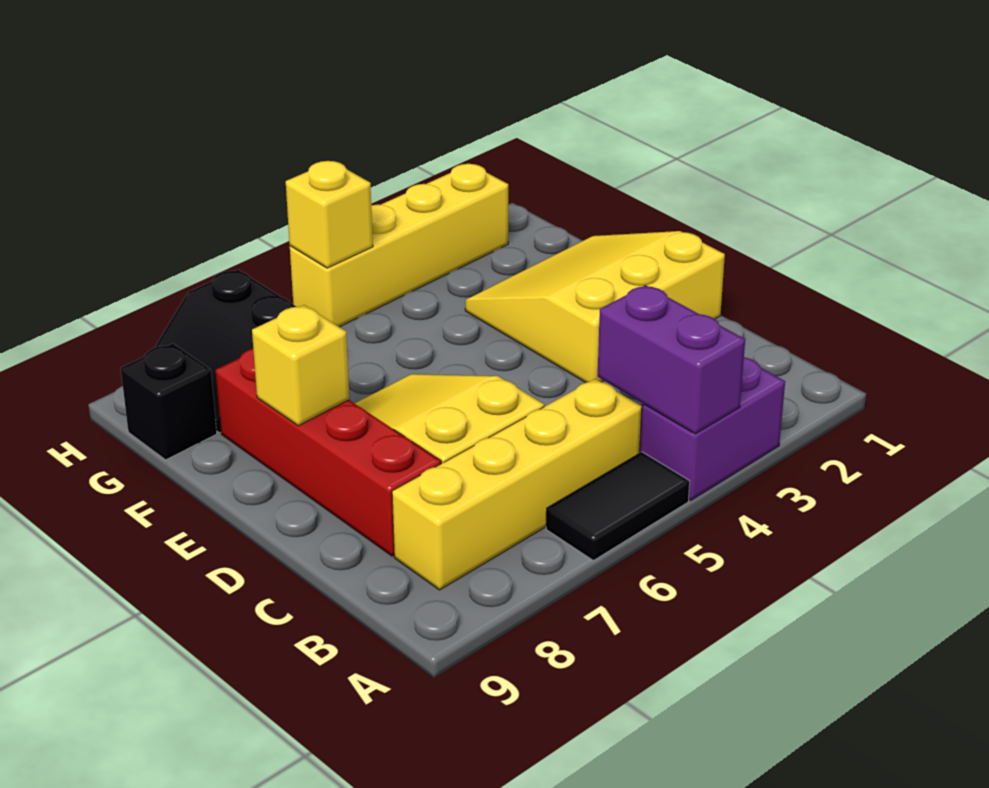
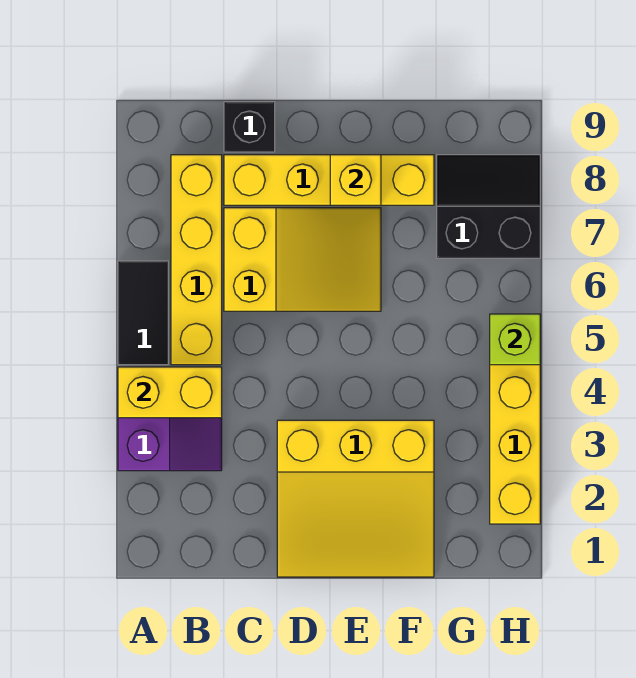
purple brick A4:B4 level 2 -> yellow brick A4:B4 level 2
red brick C8:F8 level 1 -> yellow brick C8:F8 level 1
yellow slope D1:F3 level 1 top D -> yellow slope D1:F3 level 1 top 3
black brick G9 level 1 -> black brick C9 level 1
yellow brick H5 level 2 -> lime brick H5 level 2

